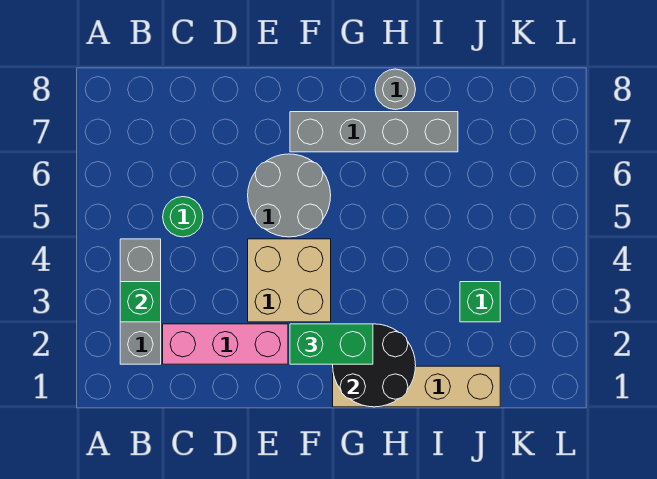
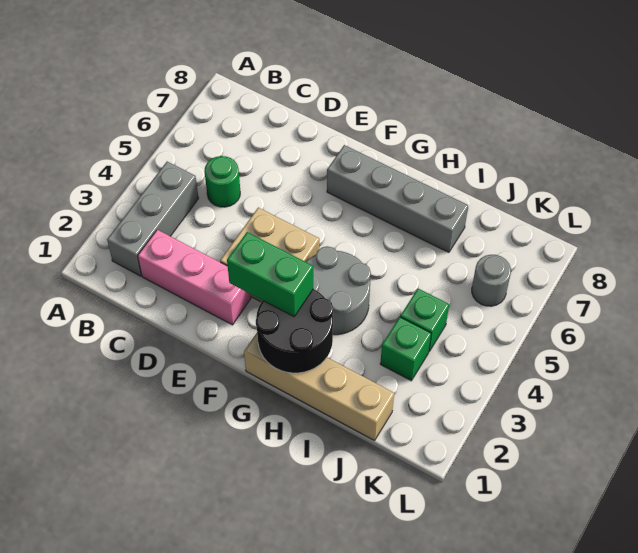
green brick B3 level 2 -> green brick J4 level 1
grey round brick E5:F6 level 1 -> grey round brick G3:H4 level 1
grey round brick H8 level 1 -> grey round brick K6 level 1

